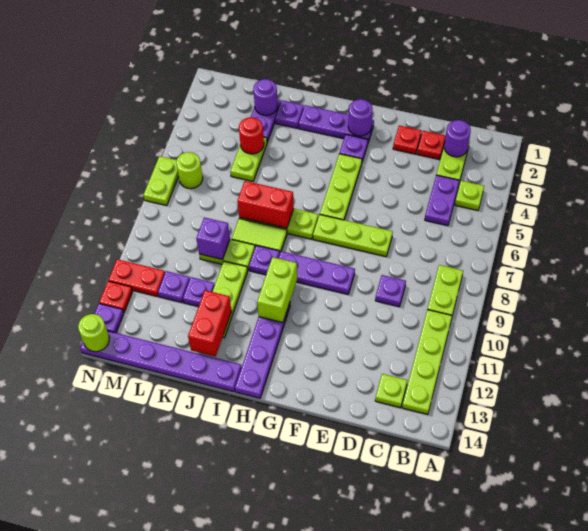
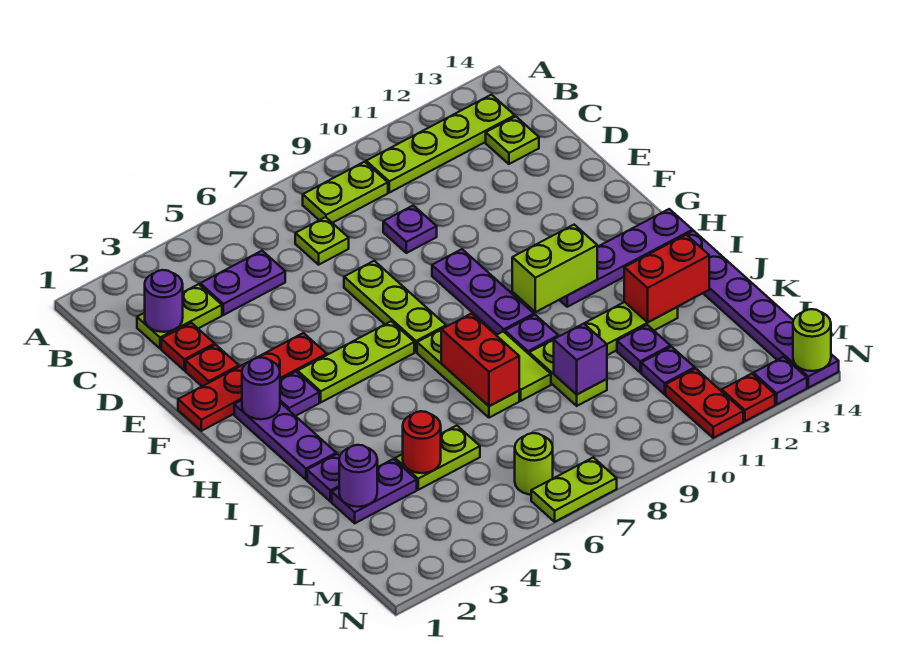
lime plate B4 level 1 -> lime plate C7 level 1
none -> red plate F1:F4 level 1

